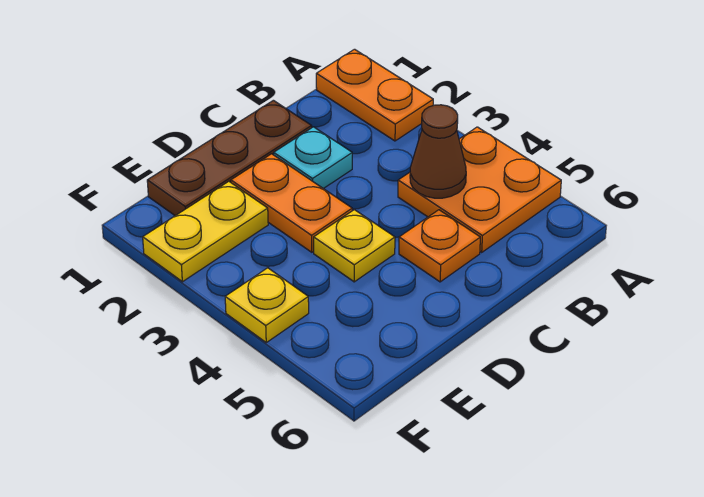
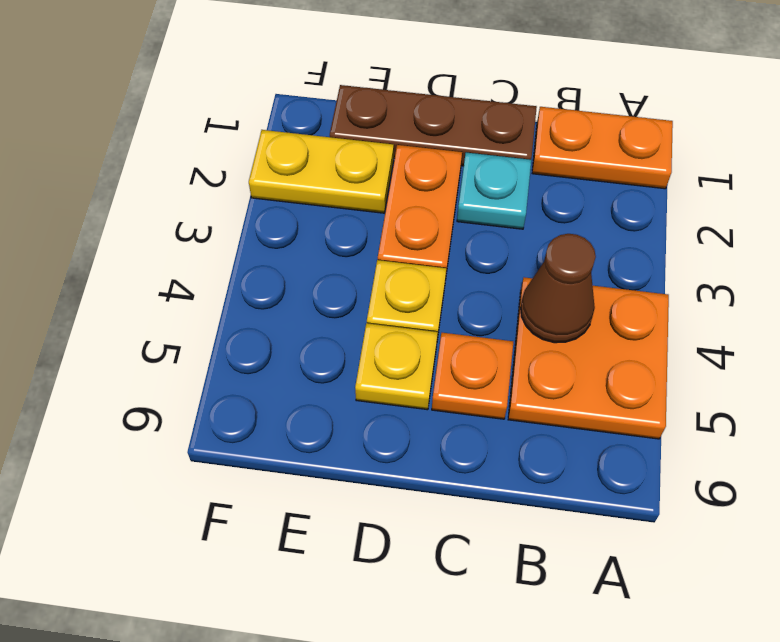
orange plate A1:A2 level 1 -> orange plate A1:B1 level 1
yellow plate F4 level 1 -> yellow plate D5 level 1

